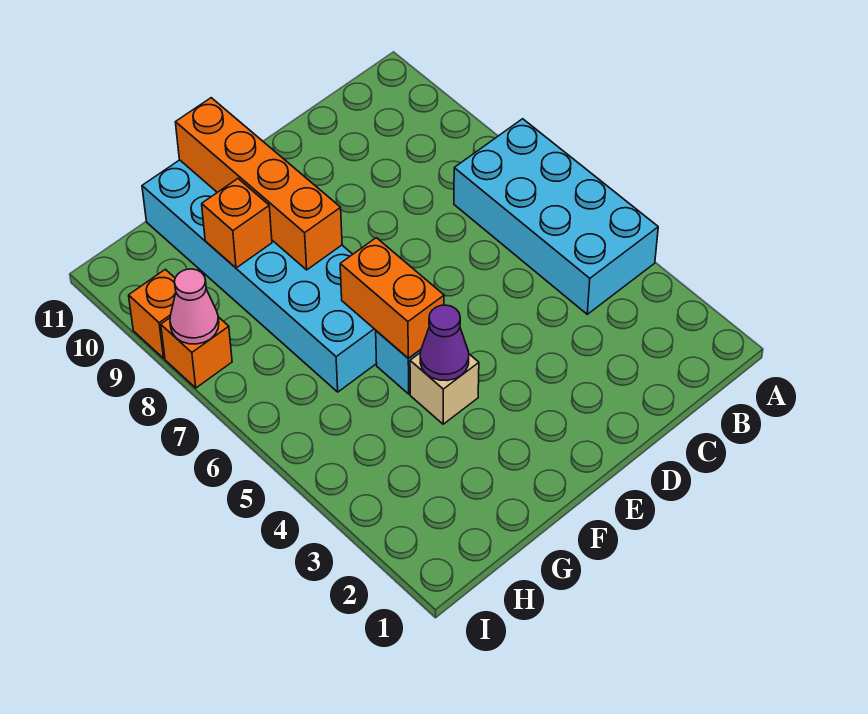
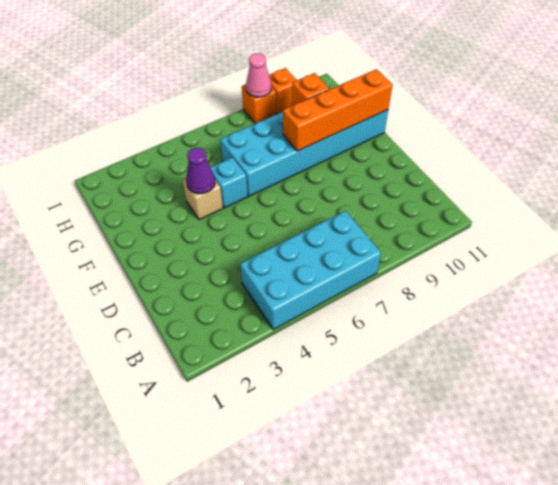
orange brick F5:F6 level 2 -> none

